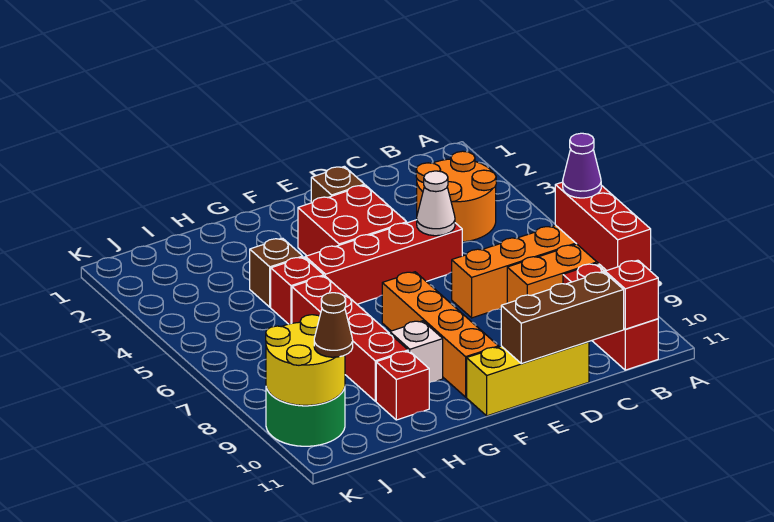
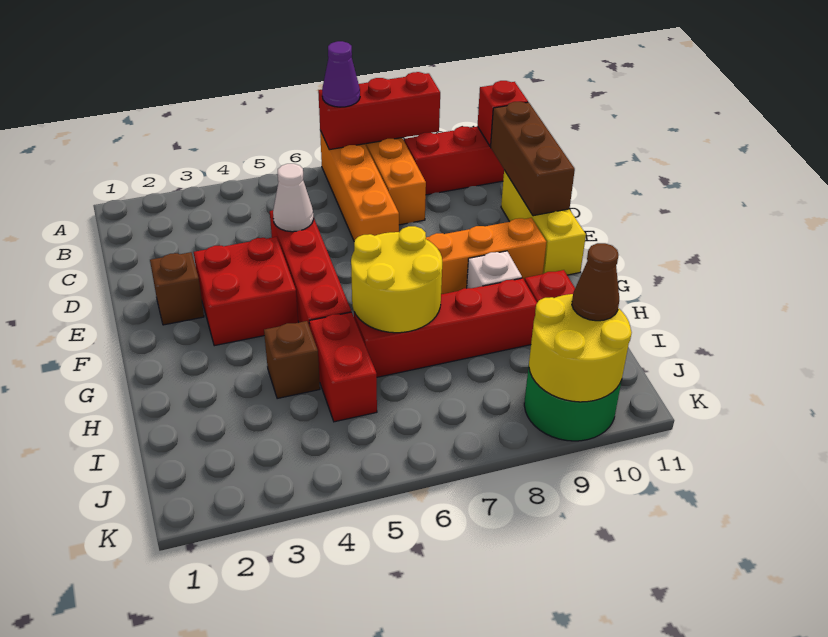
orange round brick B3:C4 level 1 -> none
none -> yellow round brick G6:H7 level 2
red brick H5 level 1 -> red brick H5:I5 level 1

